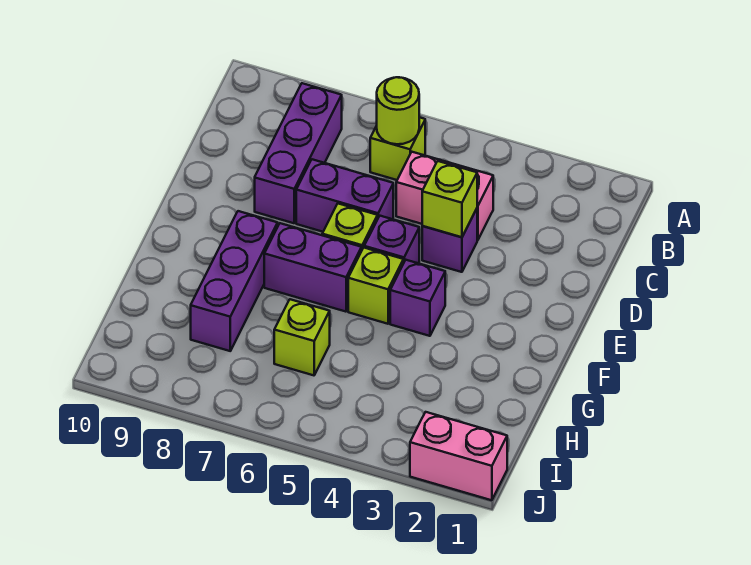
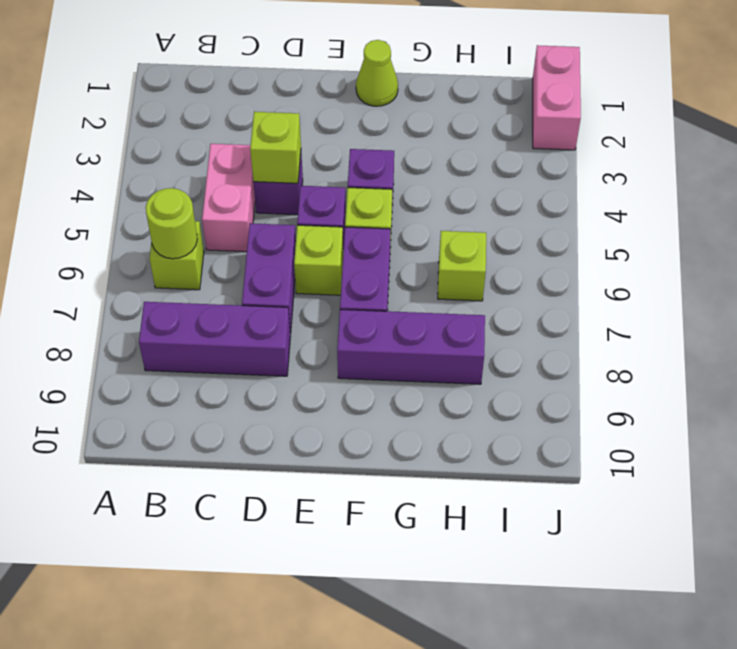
none -> lime cone F1 level 1

